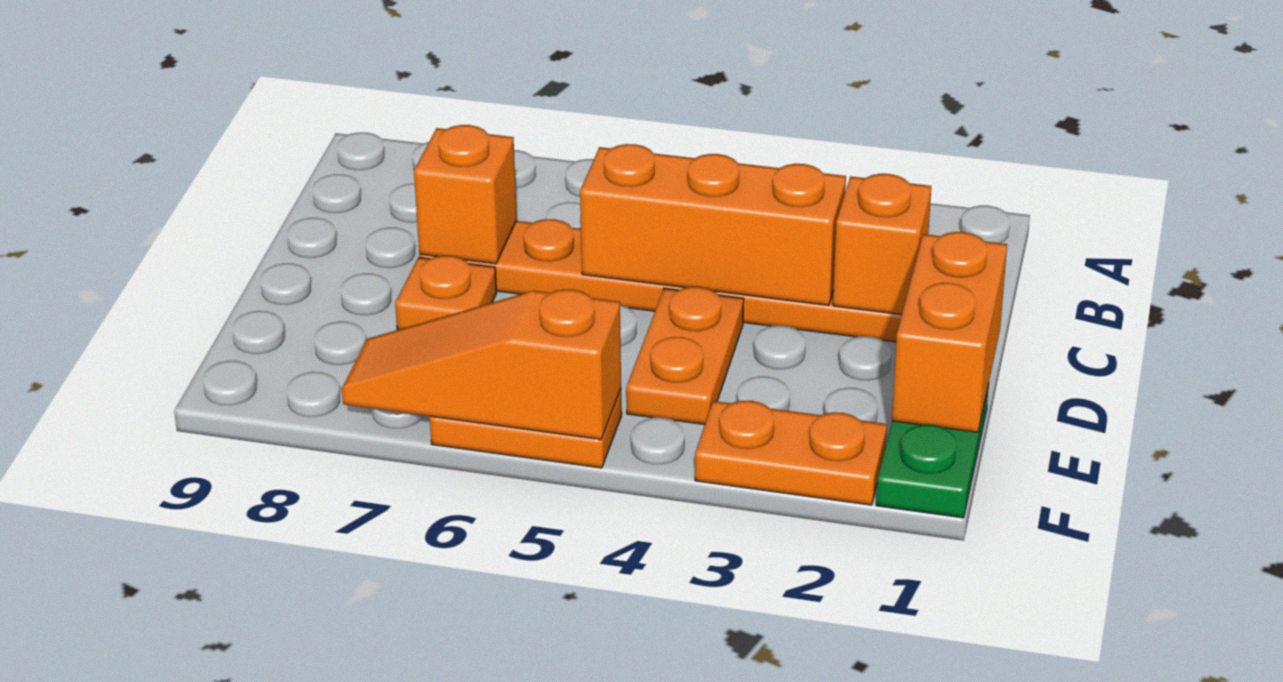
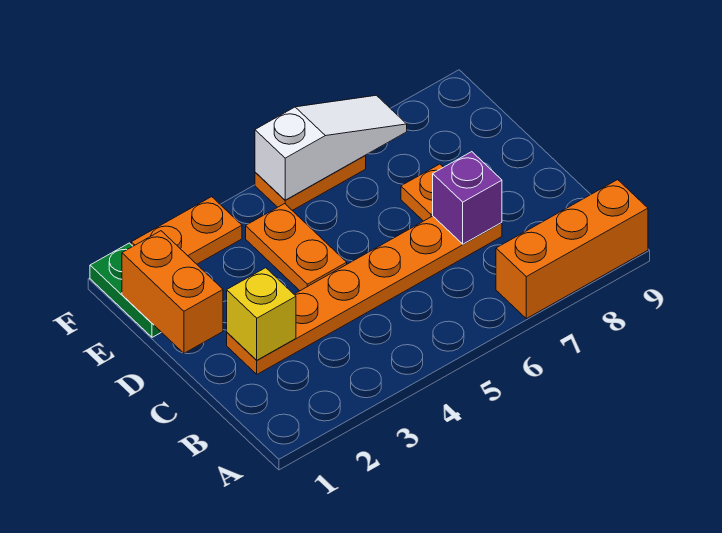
orange brick C2 level 2 -> yellow brick C2 level 2
orange brick C3:C5 level 2 -> orange brick A7:A9 level 1
orange brick C7 level 2 -> purple brick C7 level 2
orange slope F5:F7 level 2 top 5 -> white slope F5:F7 level 2 top 5

